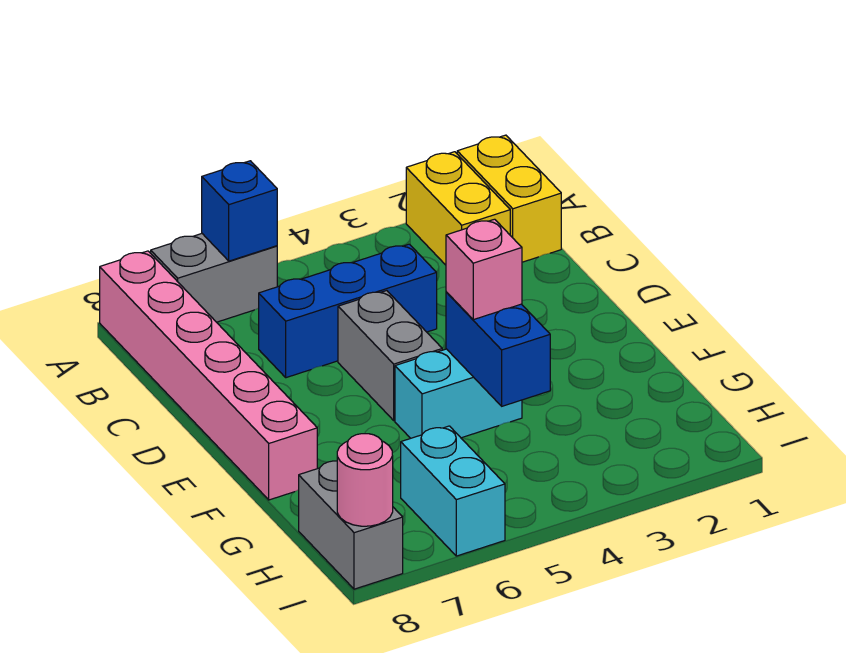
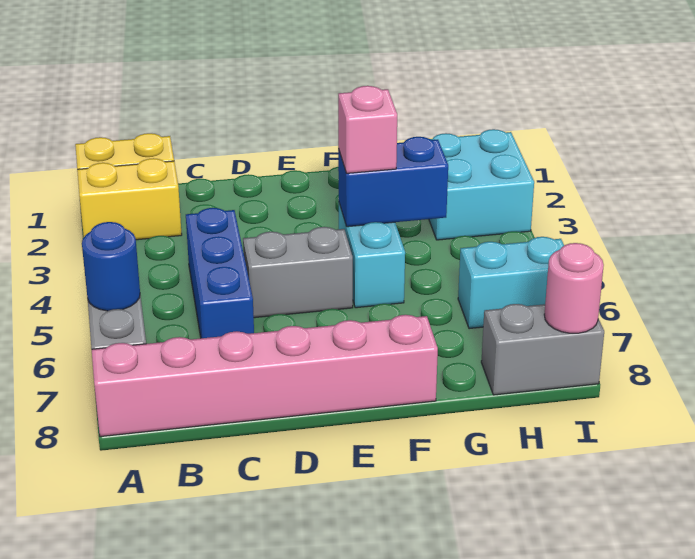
blue brick A6 level 2 -> blue round brick A6 level 2
none -> cyan brick H2:I3 level 1

